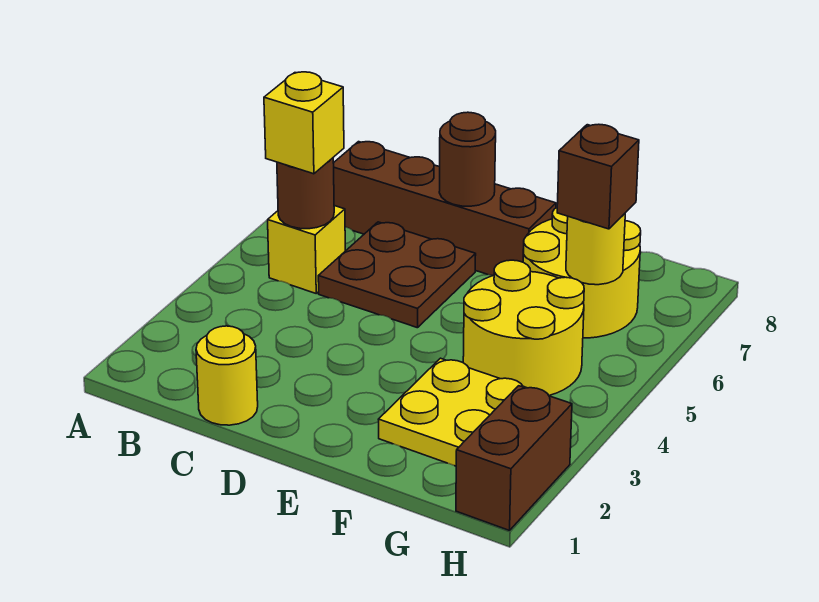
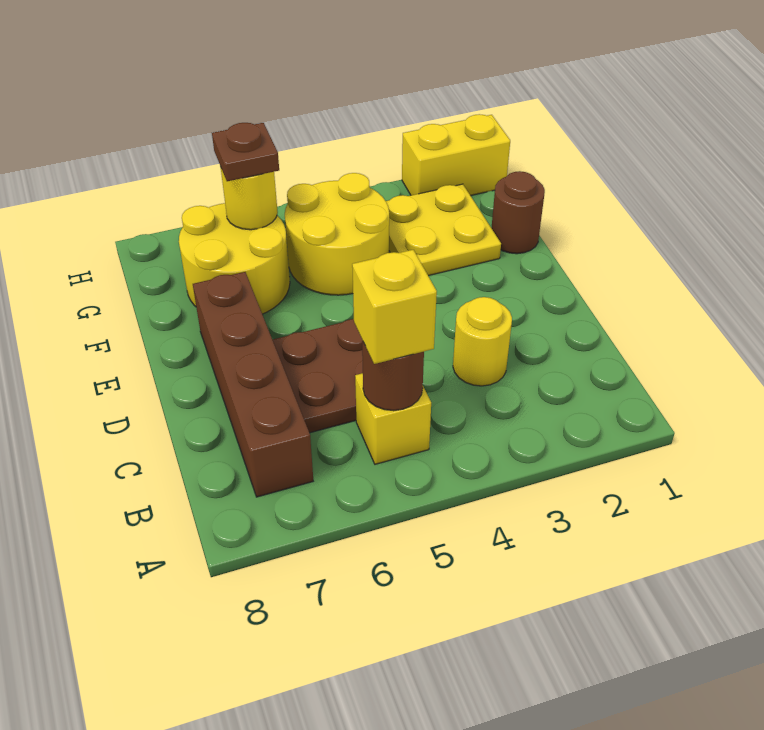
yellow round brick C1 level 1 -> yellow round brick C3 level 1
brown round brick D7 level 2 -> brown round brick F1 level 1
brown brick G6 level 3 -> brown plate G6 level 3
brown brick H1:H2 level 1 -> yellow brick H1:H2 level 1

